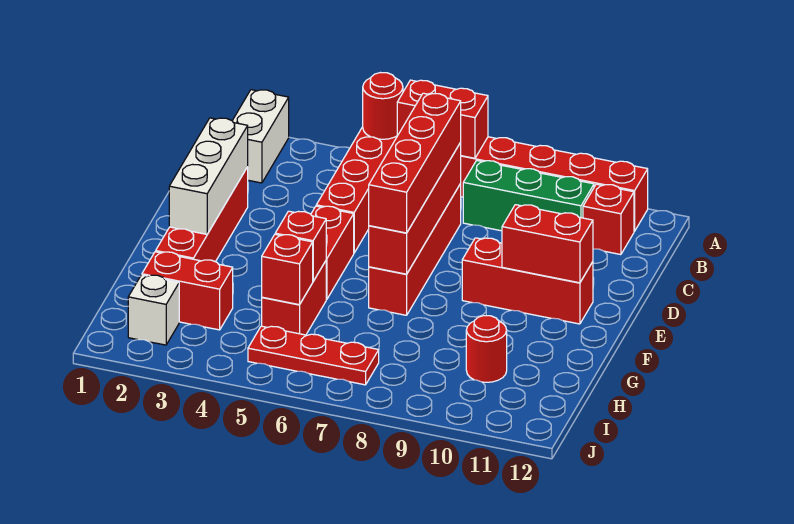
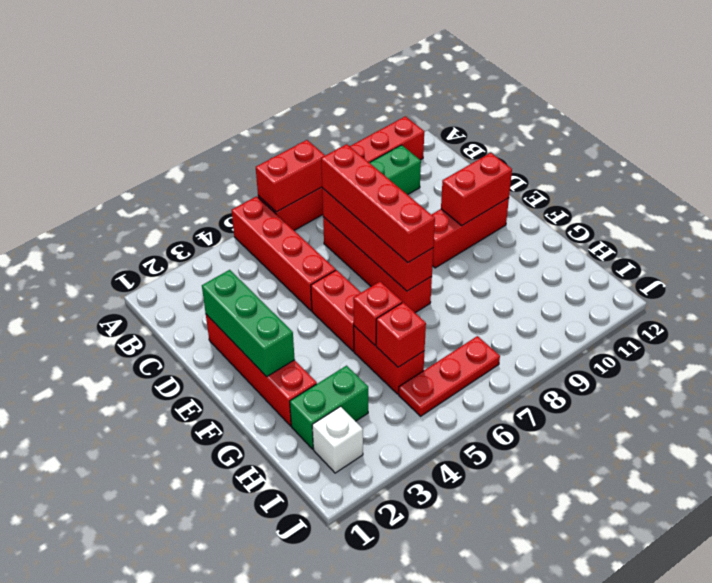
white brick A2:B2 level 1 -> none
red round brick A5 level 2 -> none
red brick B11 level 1 -> none
white brick D2:F2 level 2 -> green brick D2:F2 level 2
red brick H2:H3 level 1 -> green brick H2:H3 level 1
red round brick H10 level 1 -> none

